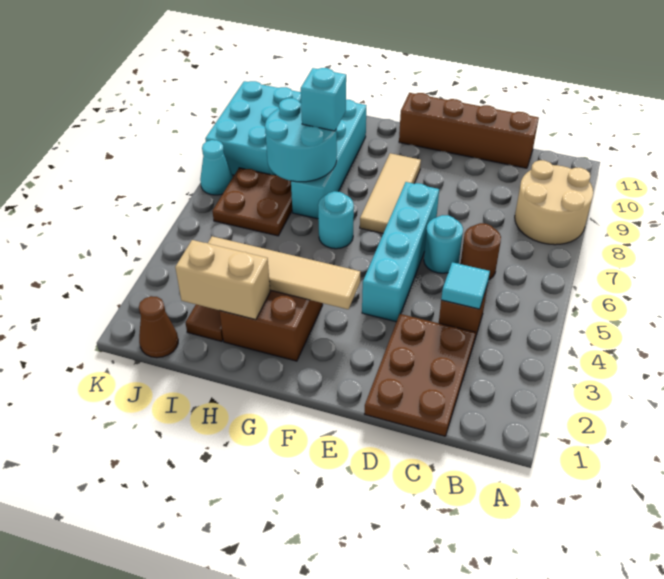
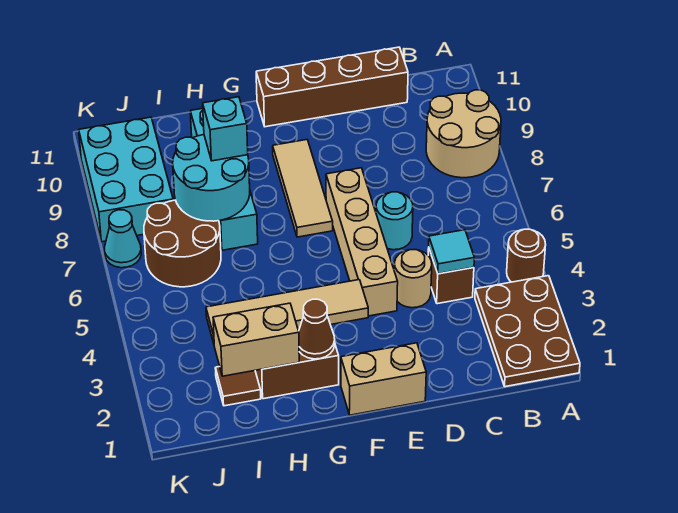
brown plate C1:D3 level 1 -> brown plate A1:B3 level 1
brown round brick C6 level 1 -> brown round brick A4 level 1
none -> tan round brick D4 level 1
none -> tan brick E1:F1 level 1
cyan brick E4:E7 level 1 -> tan brick E4:E7 level 1
cyan round brick G6 level 1 -> none
brown plate I6:J7 level 1 -> brown round brick I6:J7 level 1
brown cone J1 level 1 -> brown cone G2 level 2

